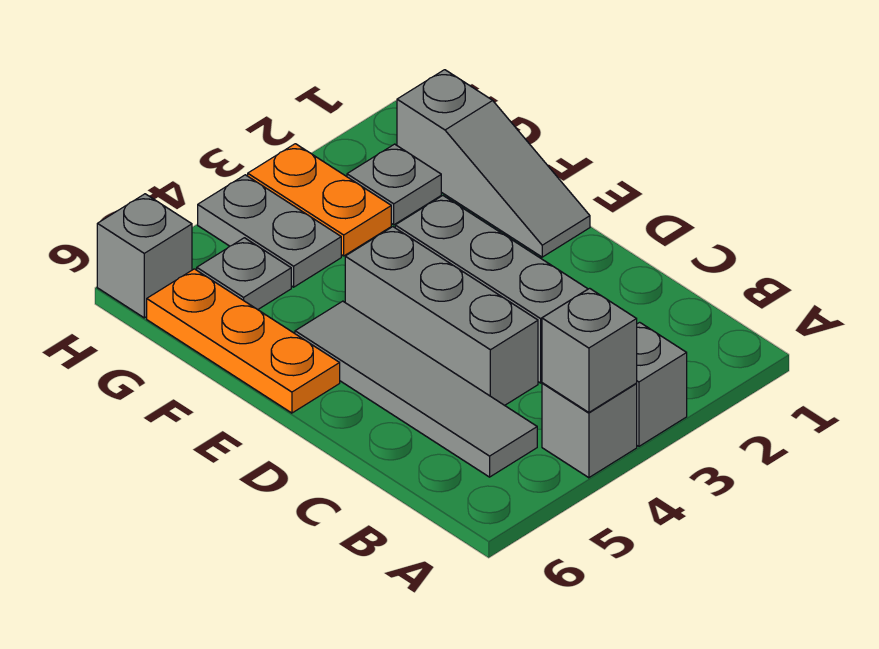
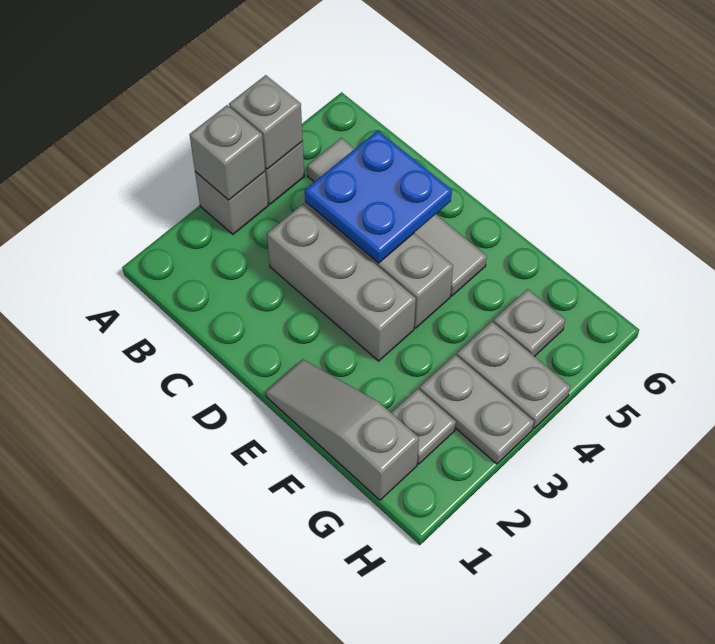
none -> blue plate C4:D5 level 2
orange plate E6:G6 level 1 -> none
orange plate G3:H3 level 1 -> grey plate G3:H3 level 1
grey brick H6 level 1 -> grey brick A3 level 2

